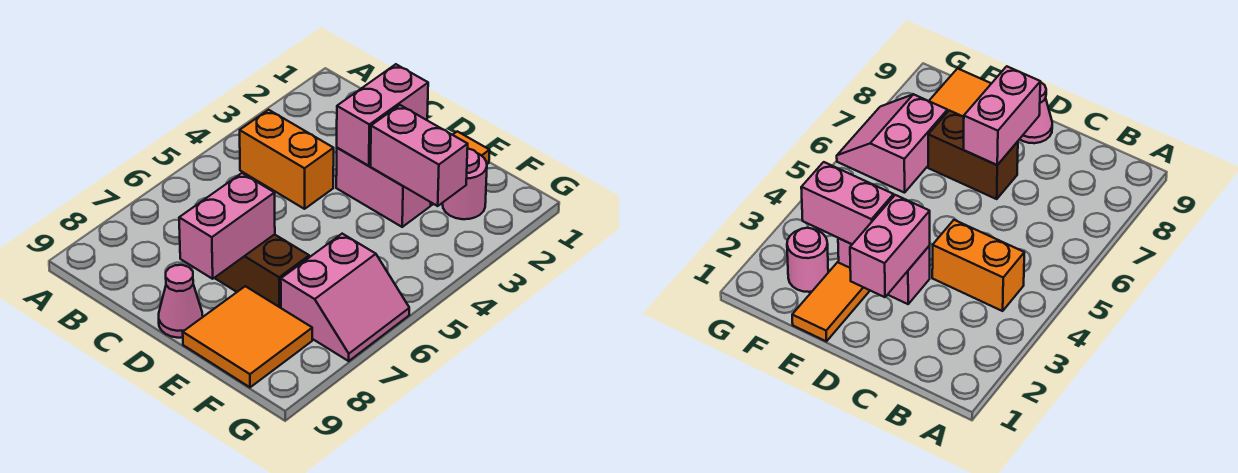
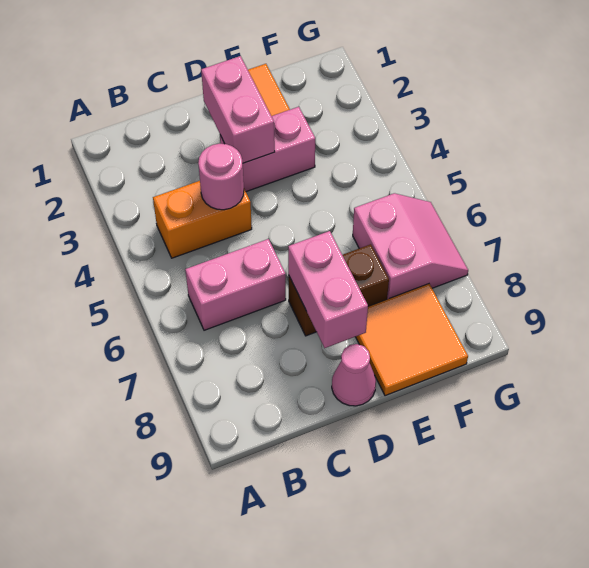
pink brick E3:F3 level 2 -> pink brick B6:C6 level 1
pink round brick F2 level 1 -> pink round brick C4 level 2

